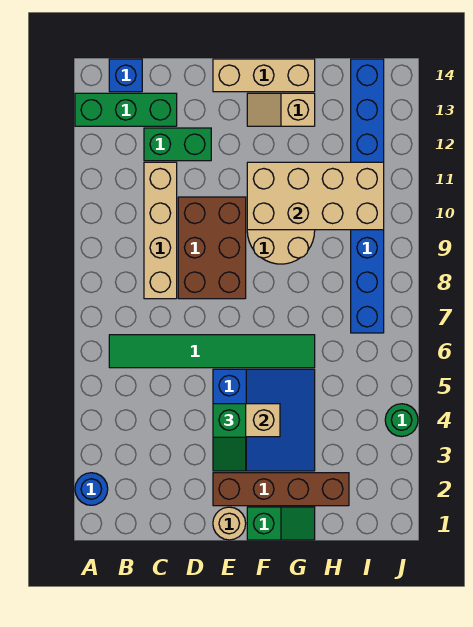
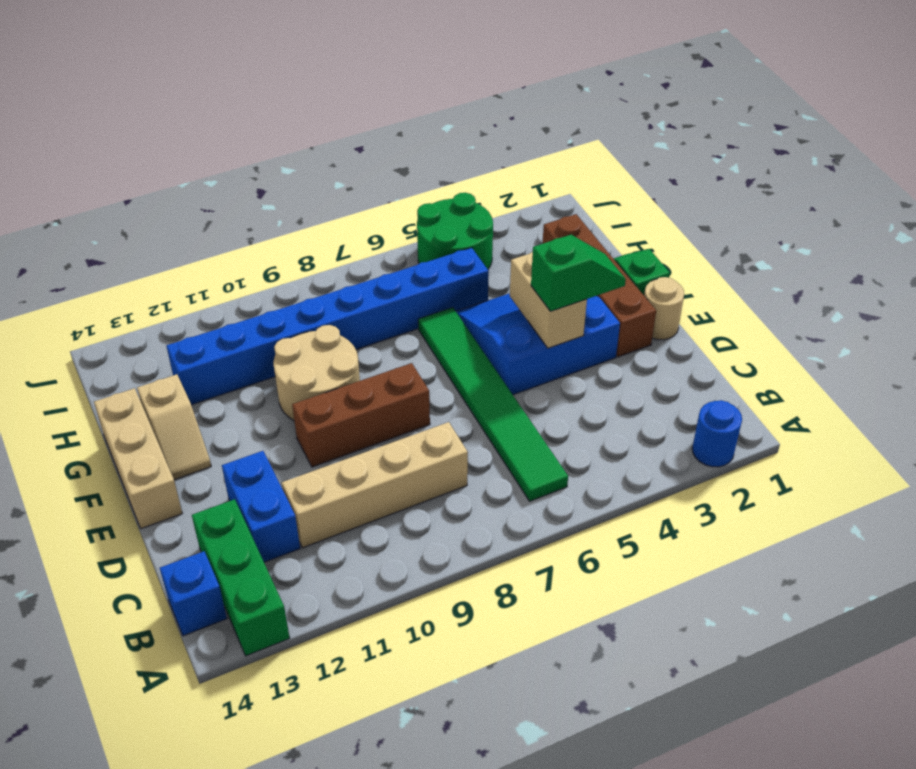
green brick C12:D12 level 1 -> blue brick C12:D12 level 1
brown brick D8:E10 level 1 -> brown brick E8:E10 level 1
tan brick F10:I11 level 2 -> none
blue brick I7:I14 level 1 -> blue brick H5:H12 level 1
green round brick J4 level 1 -> green round brick I4:J5 level 1

